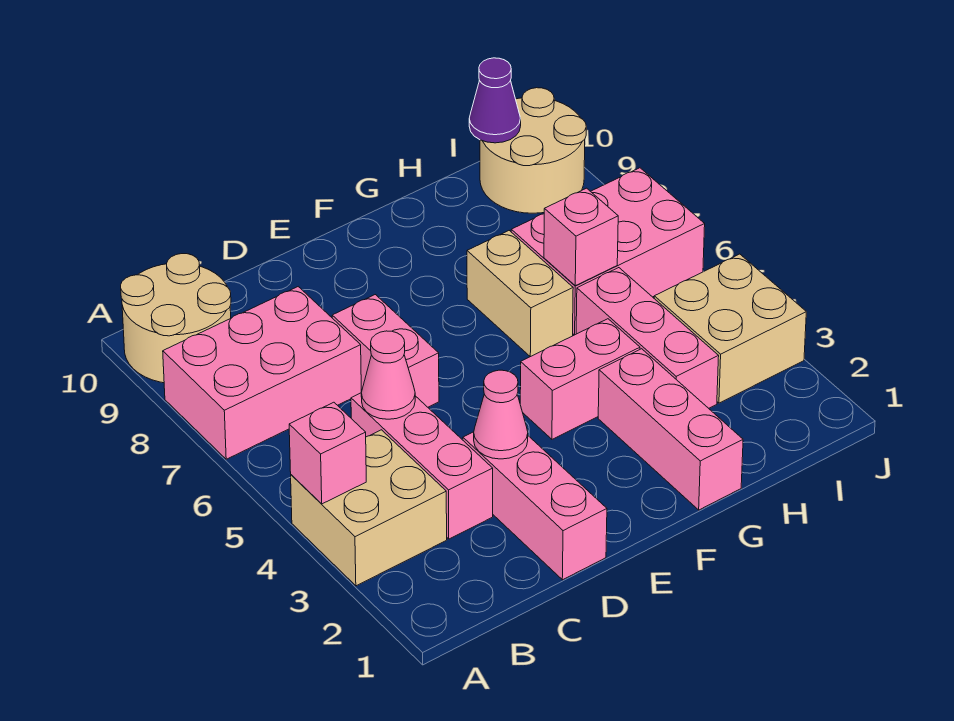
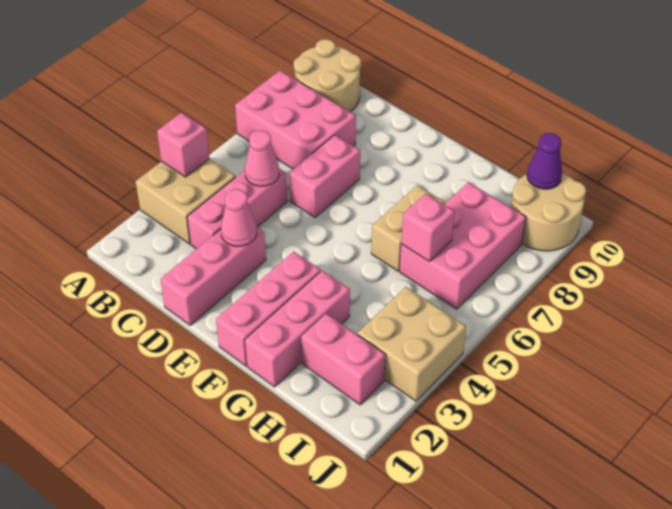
pink brick F4:G4 level 1 -> pink brick H2:I2 level 1
pink brick H3:H5 level 1 -> pink brick F1:F3 level 1
pink brick H6:J7 level 1 -> pink brick H6:I8 level 1

